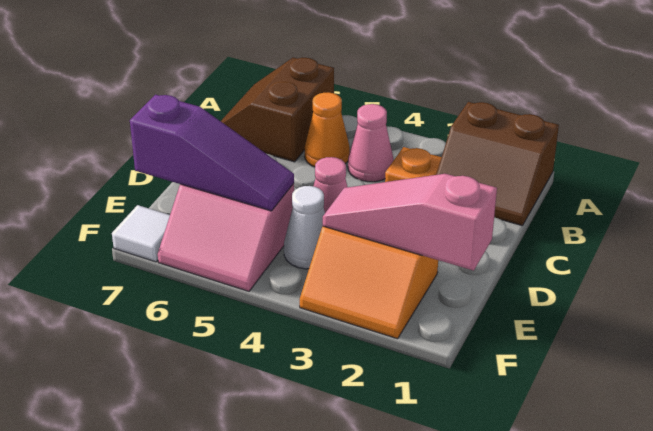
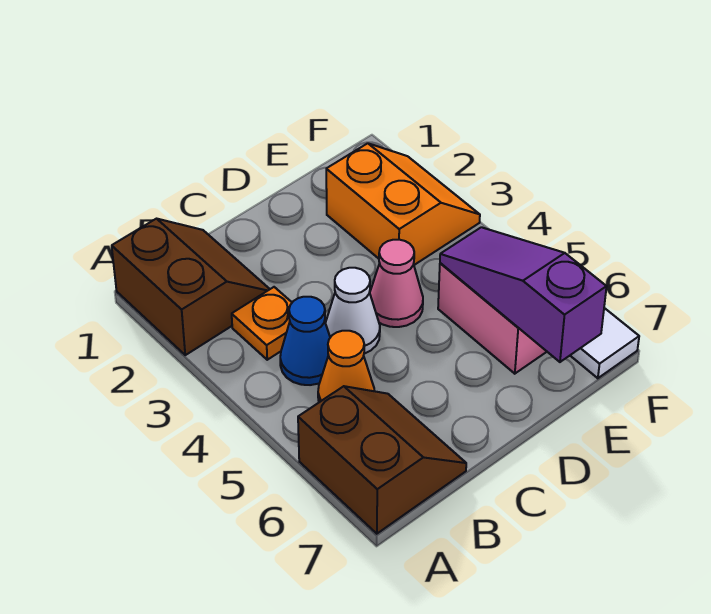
brown slope A6:B7 level 1 top 6 -> brown slope A6:B7 level 1 top A
pink cone B4 level 1 -> blue cone B4 level 1
pink slope E1:E3 level 2 top 1 -> none
white cone E4 level 1 -> white cone C4 level 1

